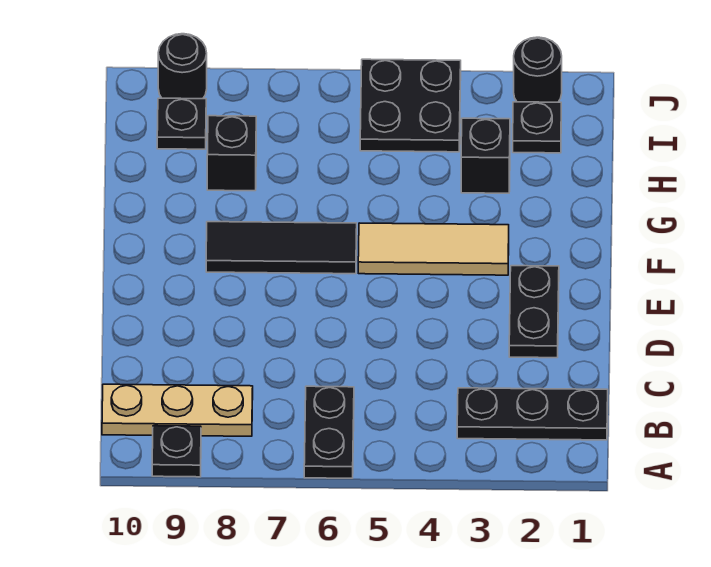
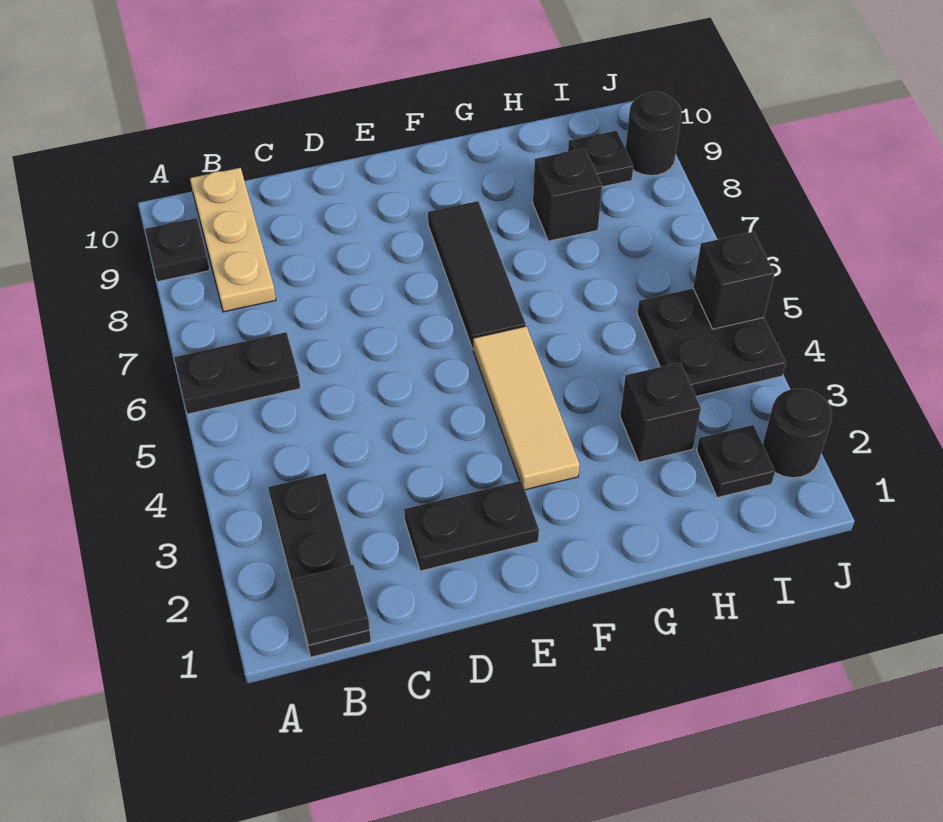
none -> black tile B1 level 2
none -> black brick J5 level 2

